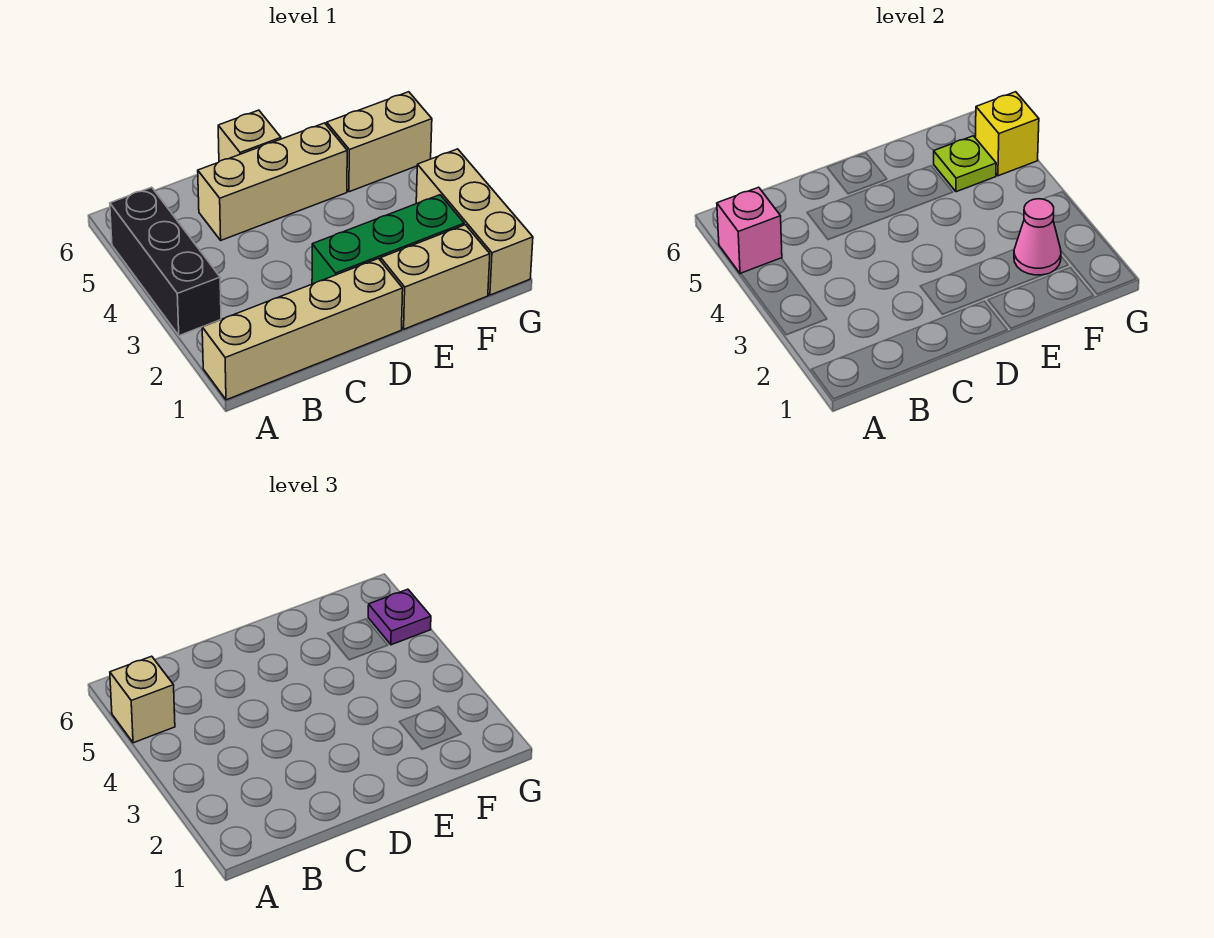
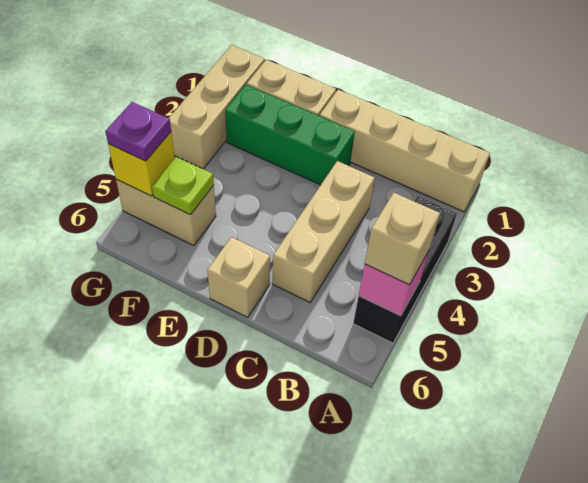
tan brick C5:E5 level 1 -> tan brick C3:C5 level 1
pink cone F2 level 2 -> none

